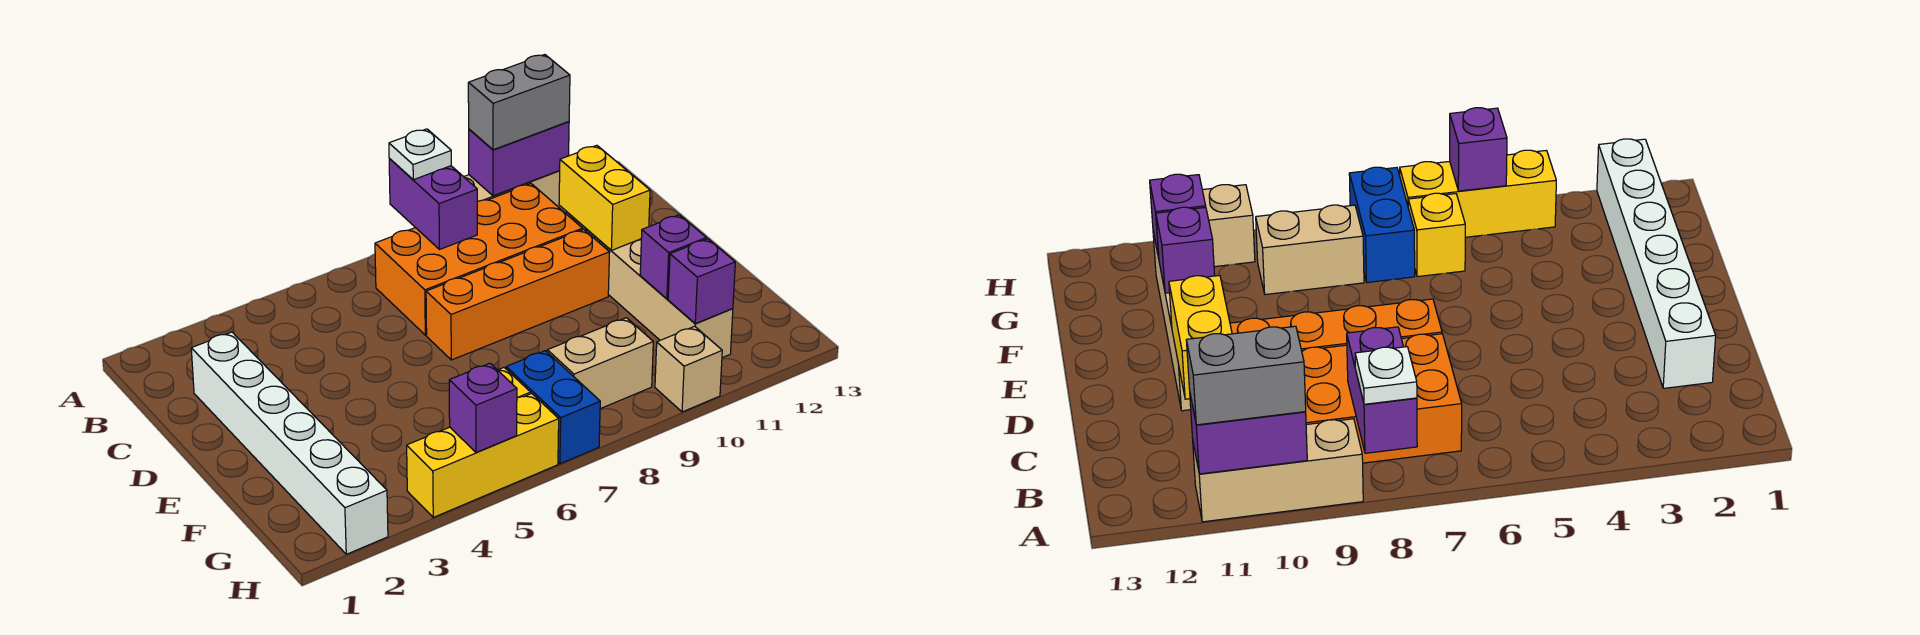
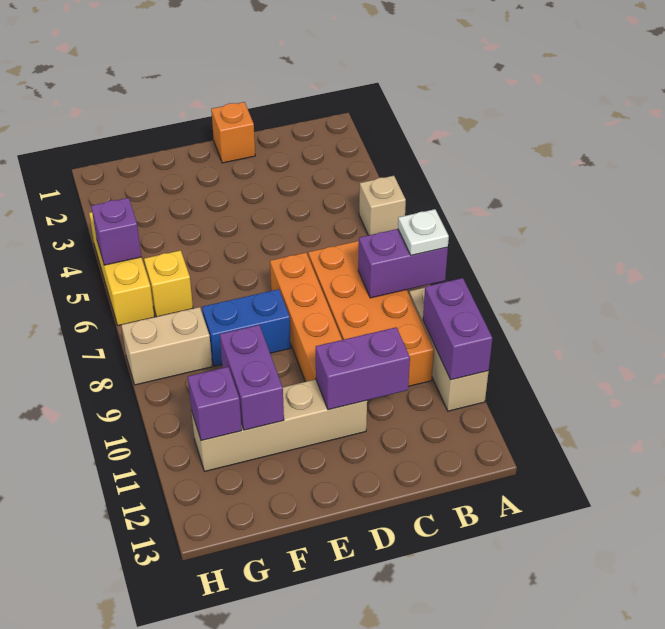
grey brick A10:A11 level 3 -> none
white brick C2:H2 level 1 -> none
yellow brick C11:D11 level 2 -> purple brick C11:D11 level 2
none -> orange brick D1 level 1
purple brick F11 level 2 -> purple brick F10:F11 level 2
blue brick G7:H7 level 1 -> blue brick E8:F8 level 1
tan brick G8:G9 level 1 -> tan brick G8:H8 level 1
tan brick H10 level 1 -> tan brick A5 level 1

